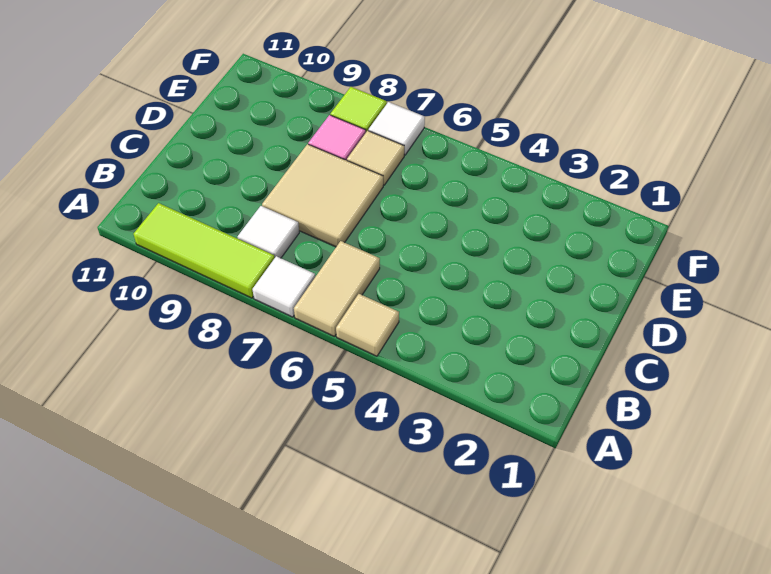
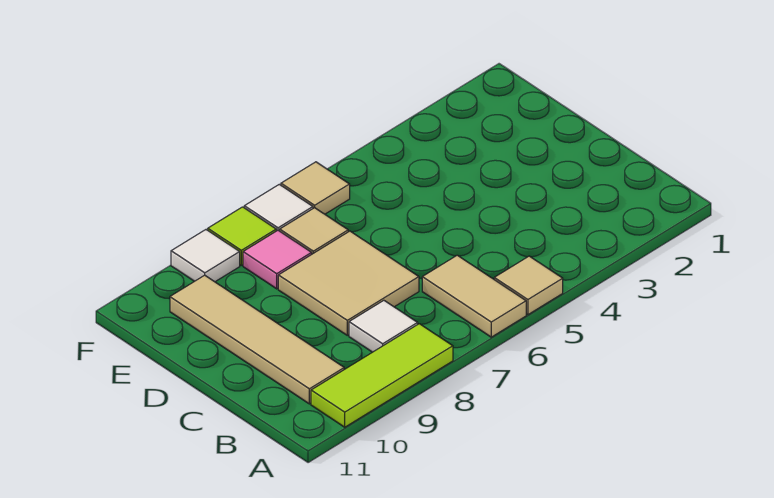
white tile A7 level 1 -> white tile F9 level 1
none -> tan tile B10:E10 level 1
none -> tan tile F6 level 1

